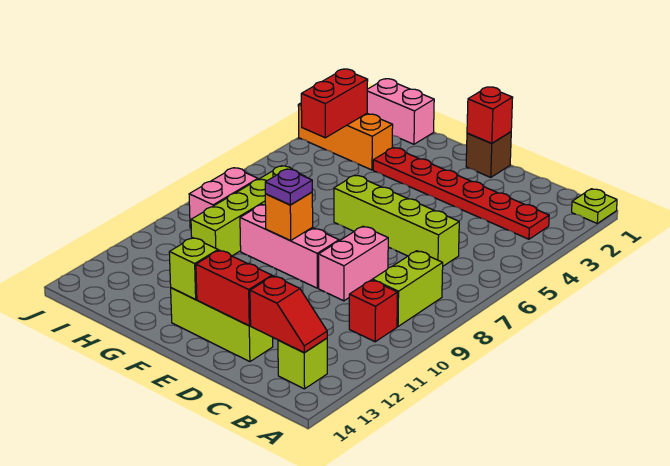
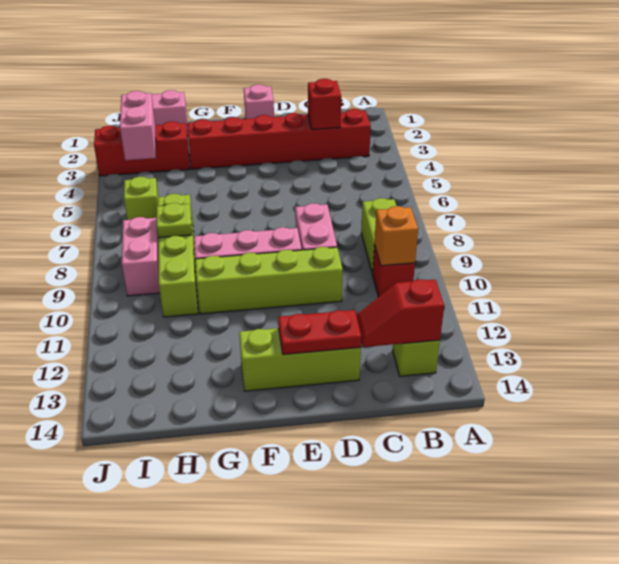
lime plate A1 level 1 -> lime plate H8 level 2
red plate B3:G3 level 1 -> red brick B3:G3 level 1
red slope B13:C13 level 2 top C -> red slope B13:C13 level 2 top B
lime brick C6:F6 level 1 -> lime brick D10:G10 level 1
red brick D13:E13 level 2 -> red plate D13:E13 level 2
brown brick E1 level 1 -> pink brick E1 level 1
red brick E1 level 2 -> red brick C3 level 2
orange brick F9 level 2 -> orange brick B10 level 2
purple plate F9 level 3 -> none
lime brick F13 level 2 -> lime brick I6 level 1
orange brick H3:J3 level 1 -> red brick H3:J3 level 1
red brick I3:I4 level 2 -> pink brick I3:I4 level 2

